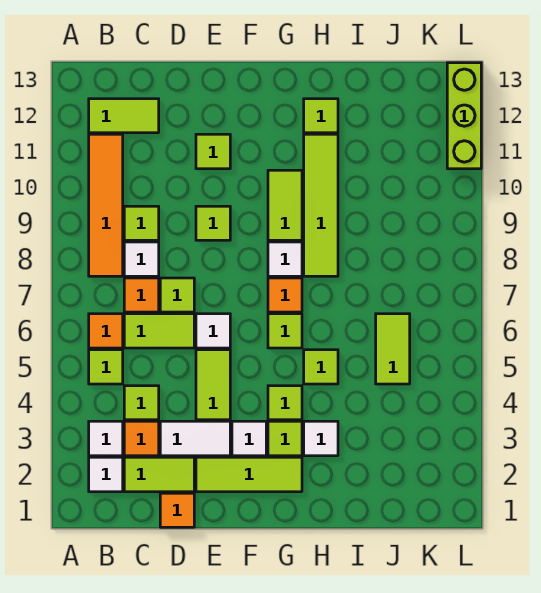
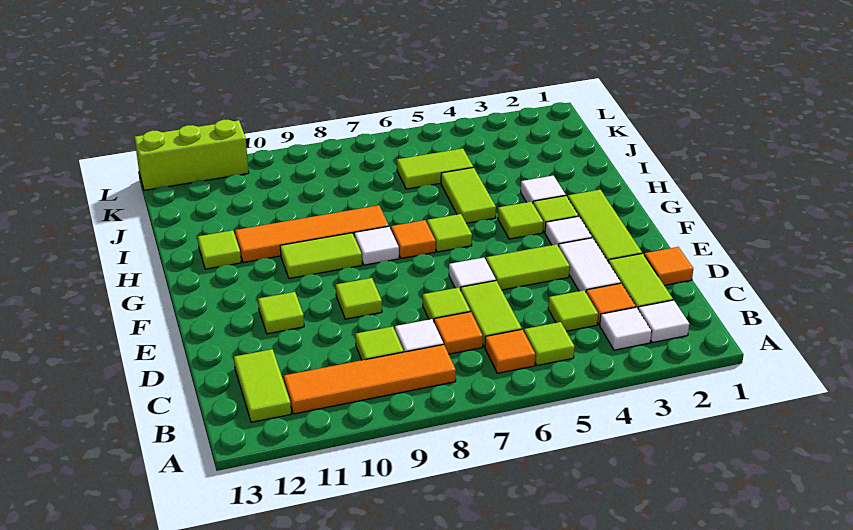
lime tile H5 level 1 -> lime tile H5:I5 level 1
lime tile H8:H11 level 1 -> orange tile H8:H11 level 1

